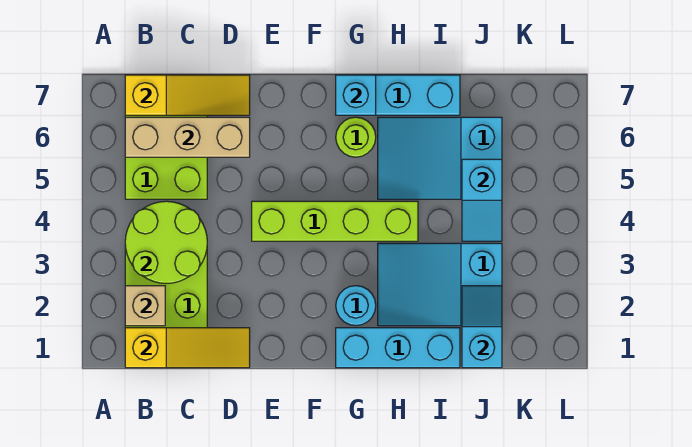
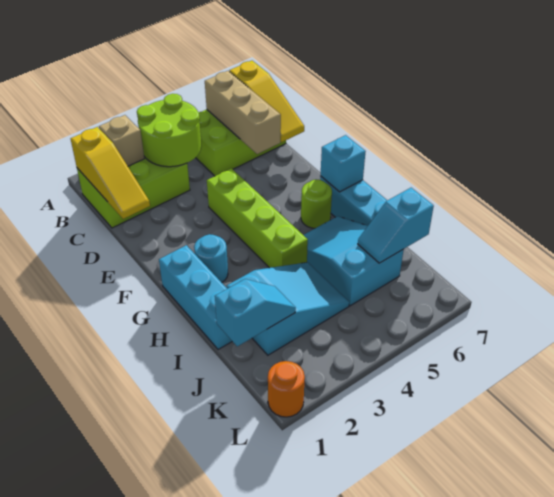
cyan slope H2:J3 level 1 top J -> cyan slope I2:J4 level 1 top 2
cyan slope J4:J5 level 2 top 5 -> cyan slope J6:J7 level 2 top 7
none -> orange round brick L1 level 1

